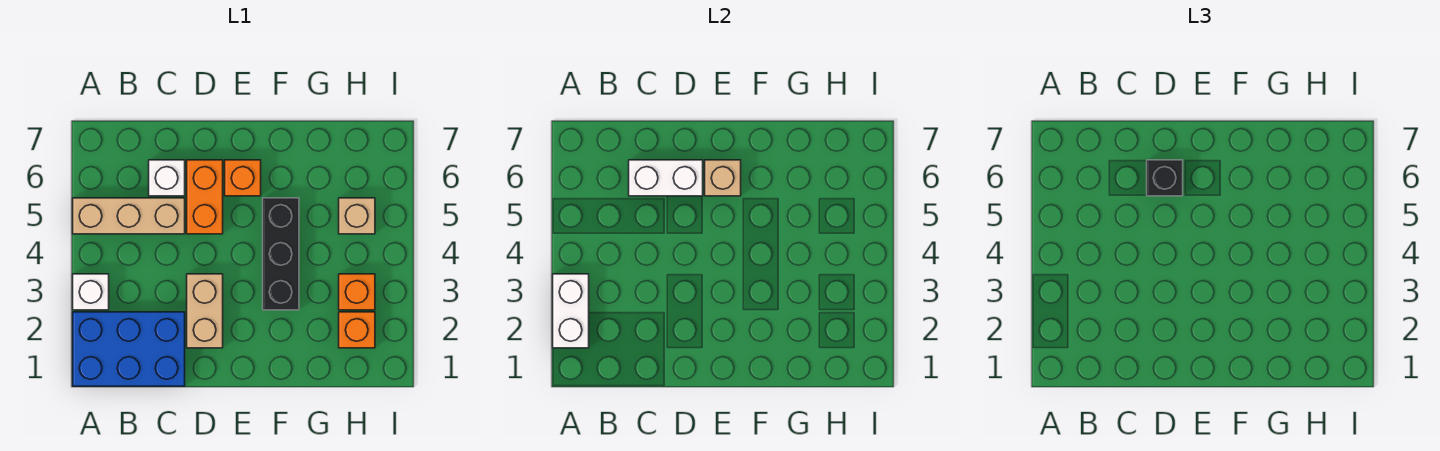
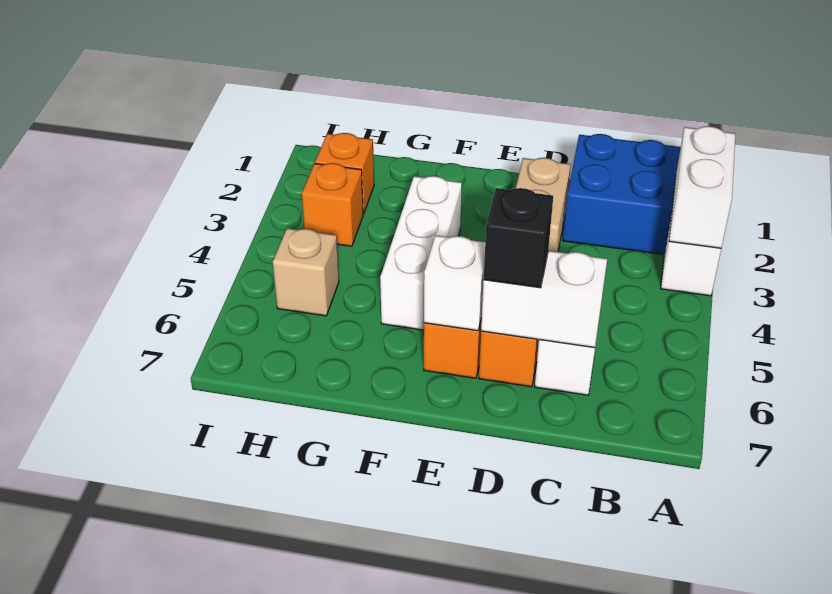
tan brick A5:C5 level 1 -> none
tan brick E6 level 2 -> white brick E6 level 2
black brick F3:F5 level 1 -> white brick F3:F5 level 1

